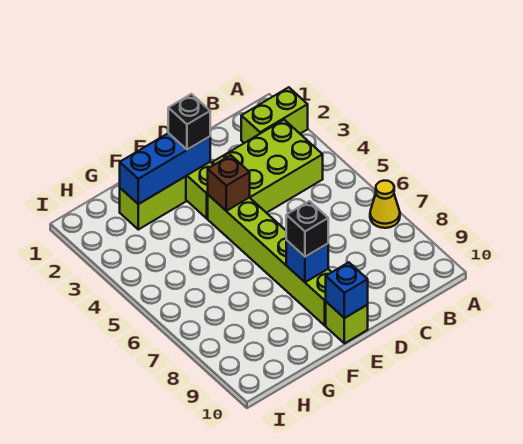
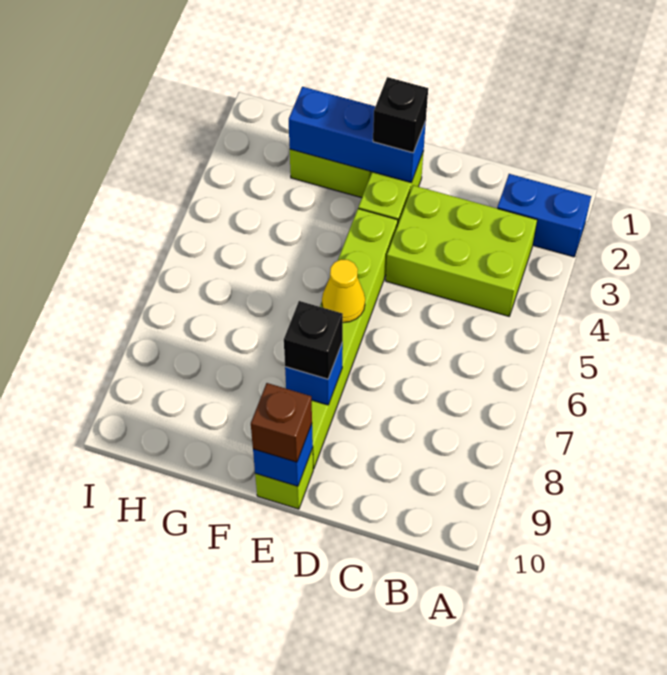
lime brick A2:B2 level 1 -> blue brick A2:B2 level 1
yellow cone A7 level 1 -> yellow cone E6 level 2
brown brick E4 level 2 -> brown brick E10 level 3

